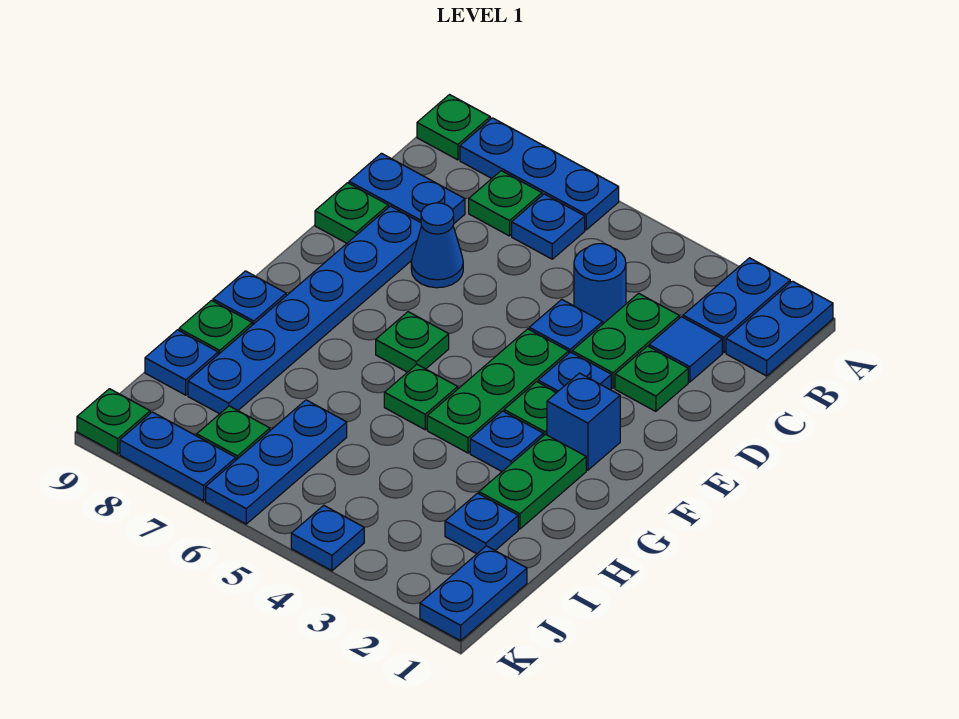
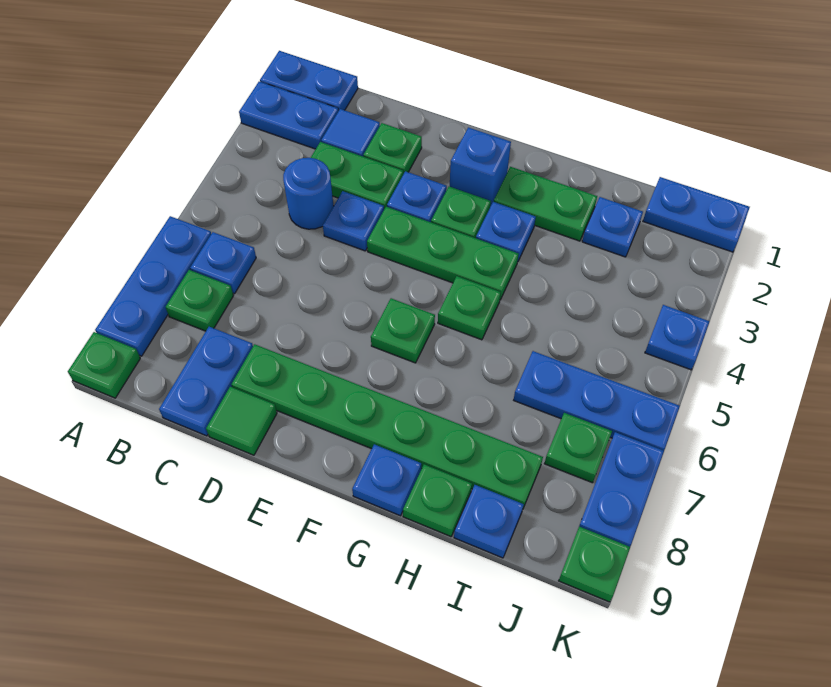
blue cone D7 level 1 -> none
blue plate D8:I8 level 1 -> green plate D8:I8 level 1
green plate D9 level 1 -> green tile D9 level 1

